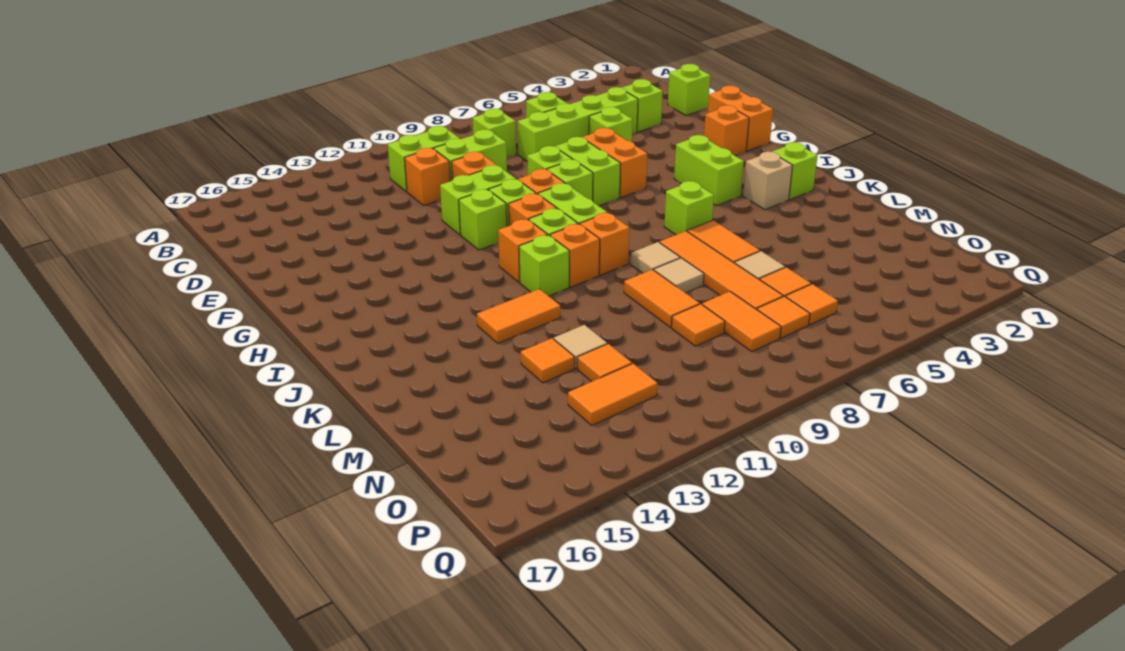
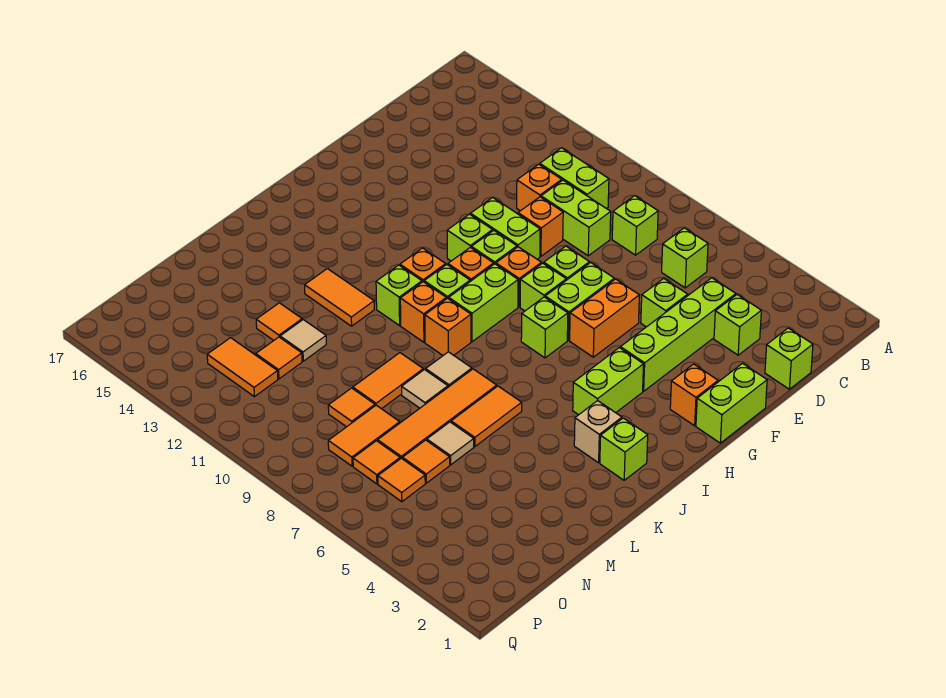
lime brick D4:D7 level 1 -> lime brick D4:G4 level 1
orange brick F1:G1 level 1 -> lime brick F1:G1 level 1
lime brick J6 level 1 -> lime brick H7 level 1

